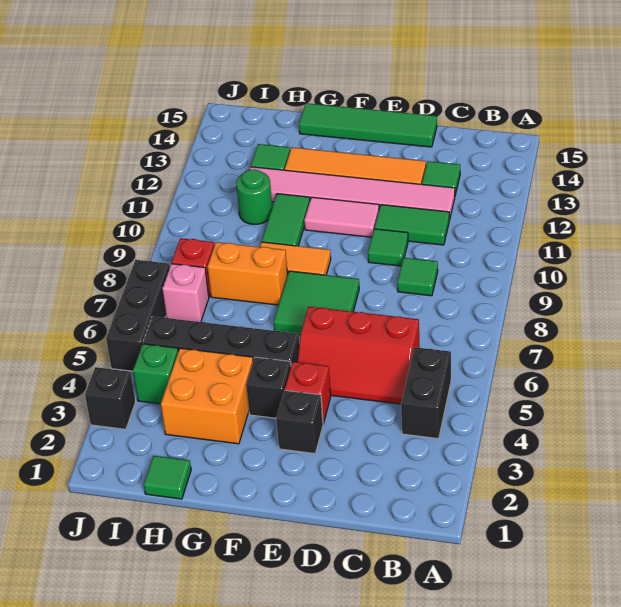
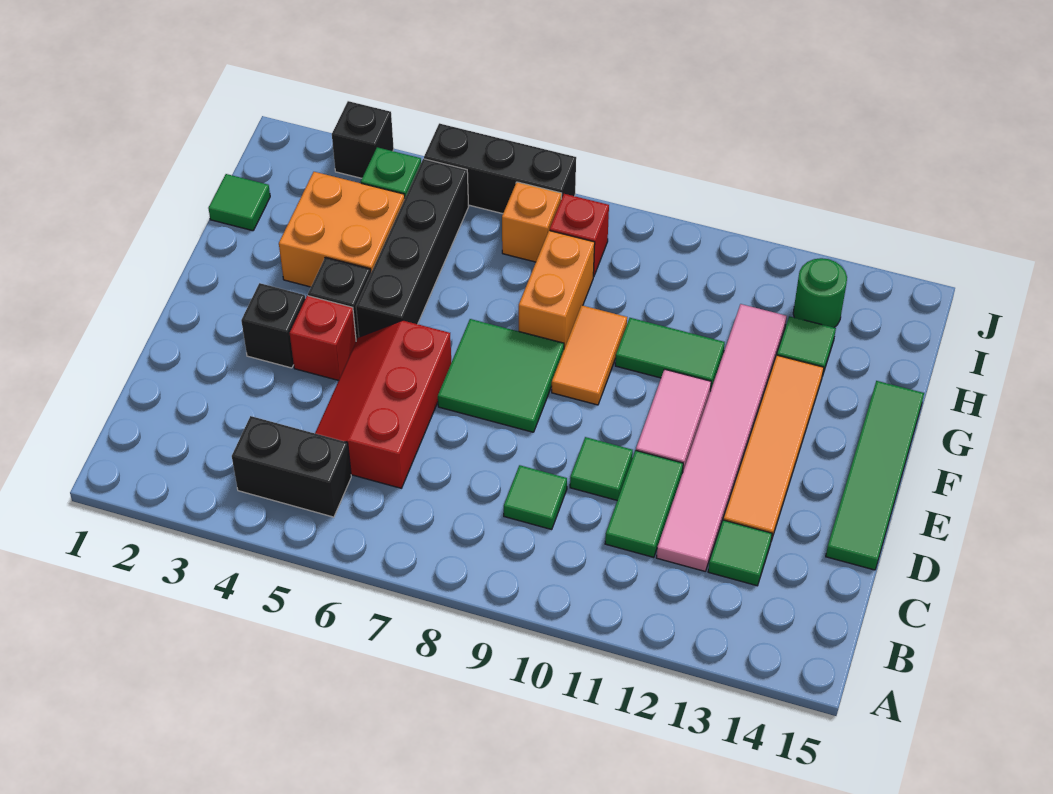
green round brick H11 level 1 -> green round brick I13 level 1
pink brick I7 level 1 -> orange brick I7 level 1

